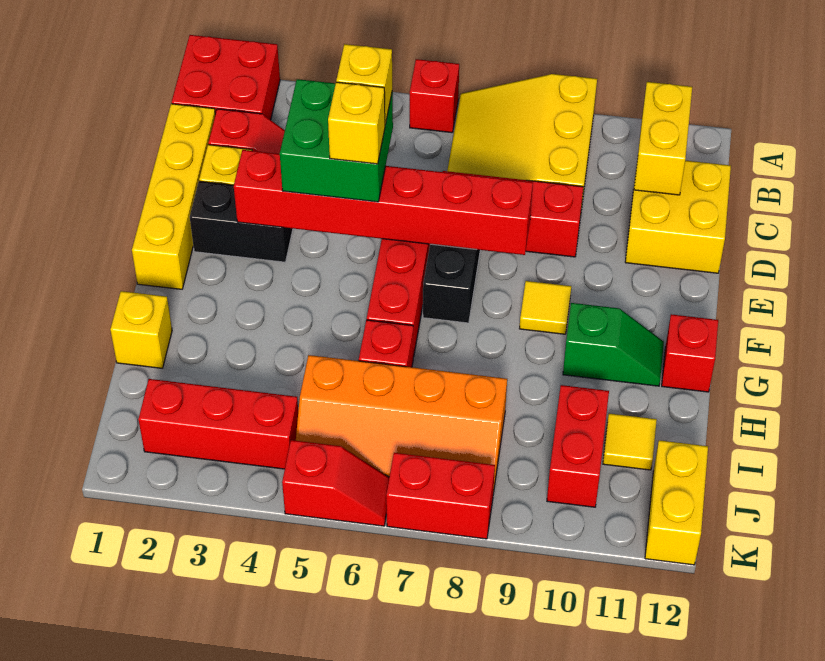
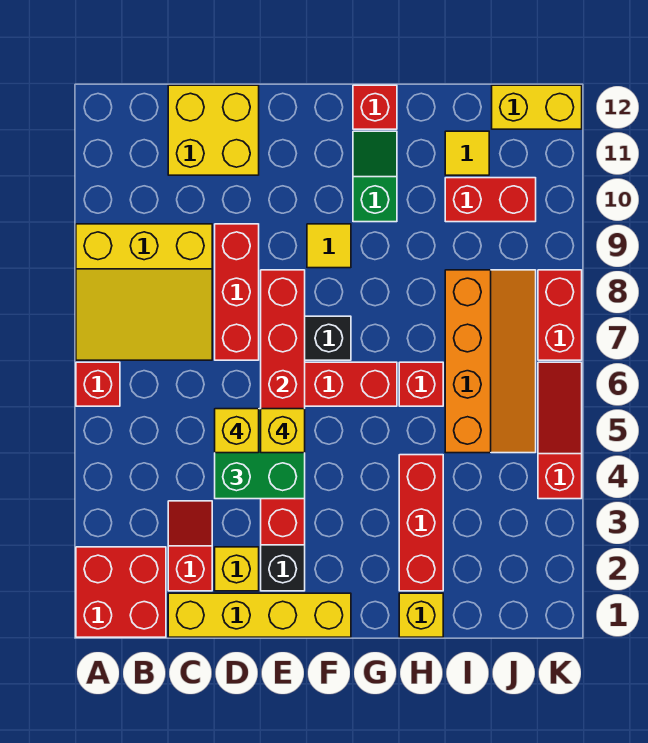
yellow brick B11:C11 level 2 -> none
red brick J2:J4 level 1 -> red brick H2:H4 level 1
red slope K5:K6 level 1 top 5 -> red slope K4:K6 level 1 top 4

